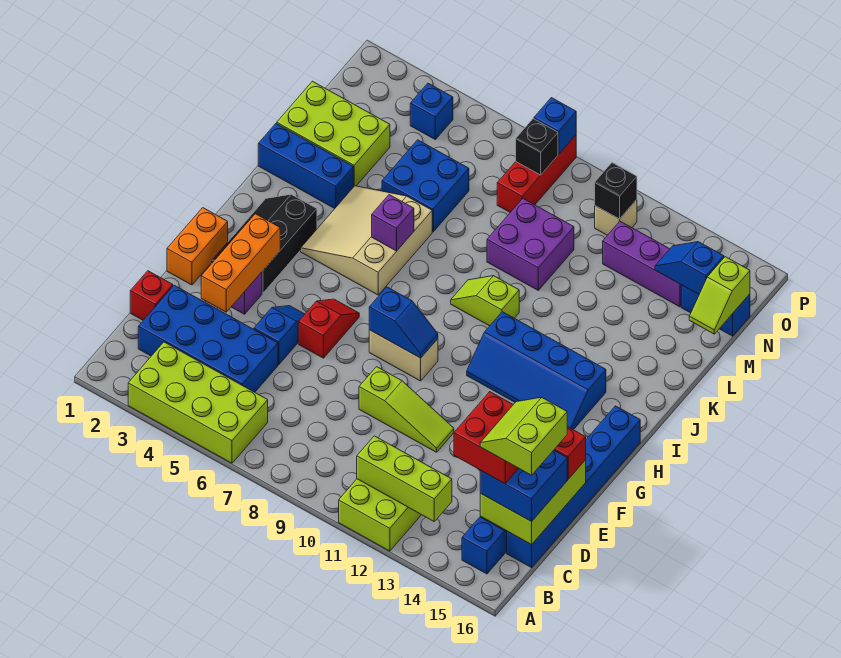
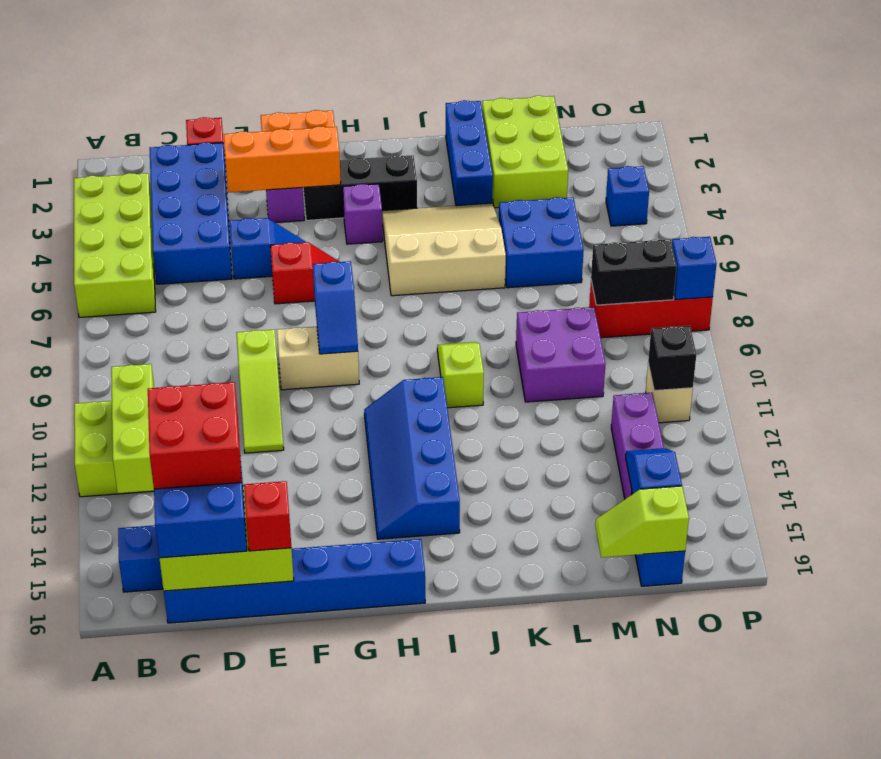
lime slope C15:D16 level 5 top 16 -> none
tan brick G8:G9 level 1 -> tan brick F9:G9 level 1
purple brick J6 level 2 -> purple brick H4 level 1
black brick O8 level 2 -> black brick N8:O8 level 2

